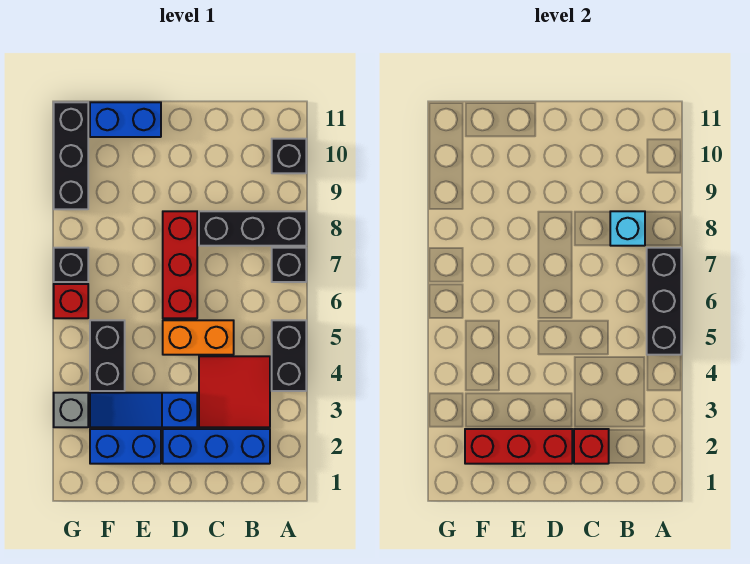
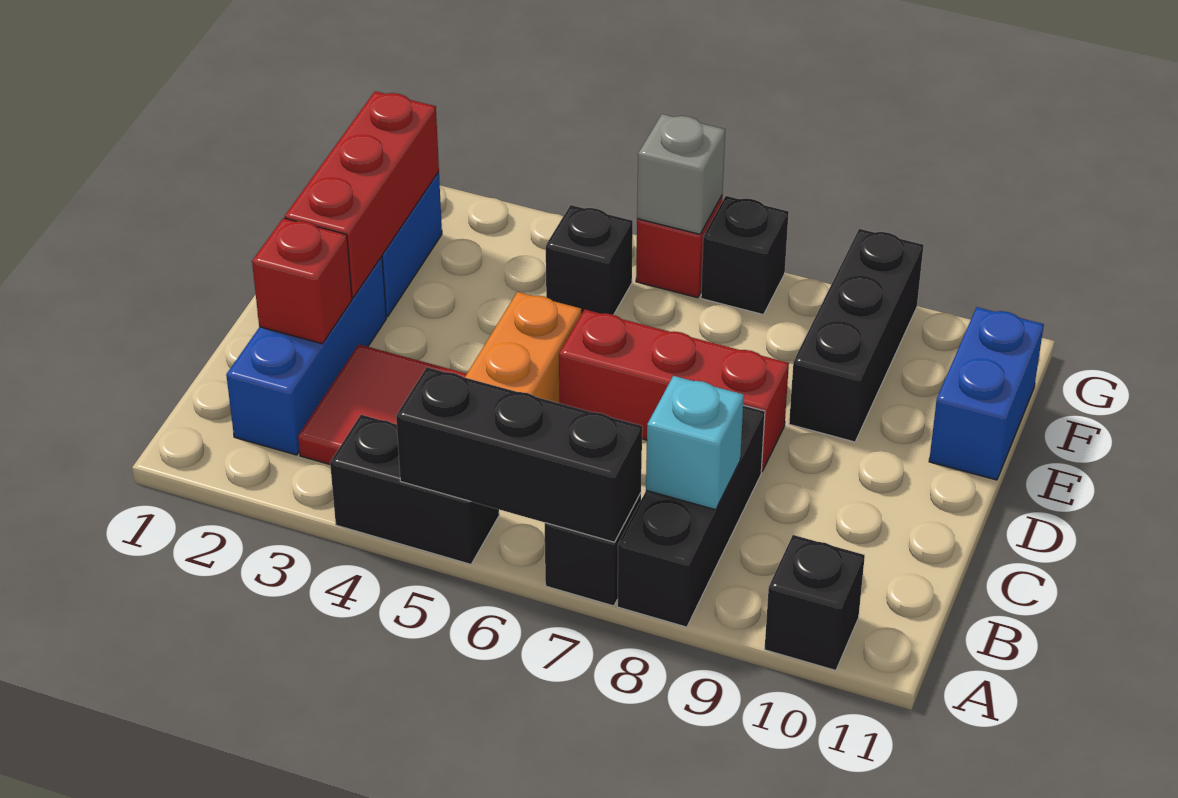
blue slope D3:F3 level 1 top D -> none
black brick F4:F5 level 1 -> black brick F5 level 1
grey brick G3 level 1 -> grey brick G6 level 2
black brick G9:G11 level 1 -> black brick E9:G9 level 1

